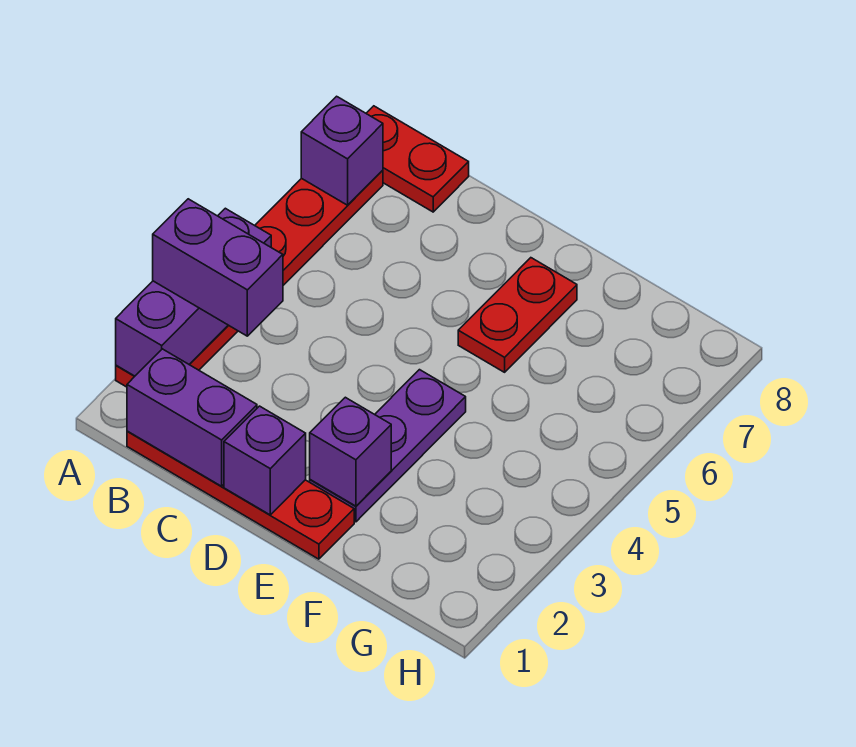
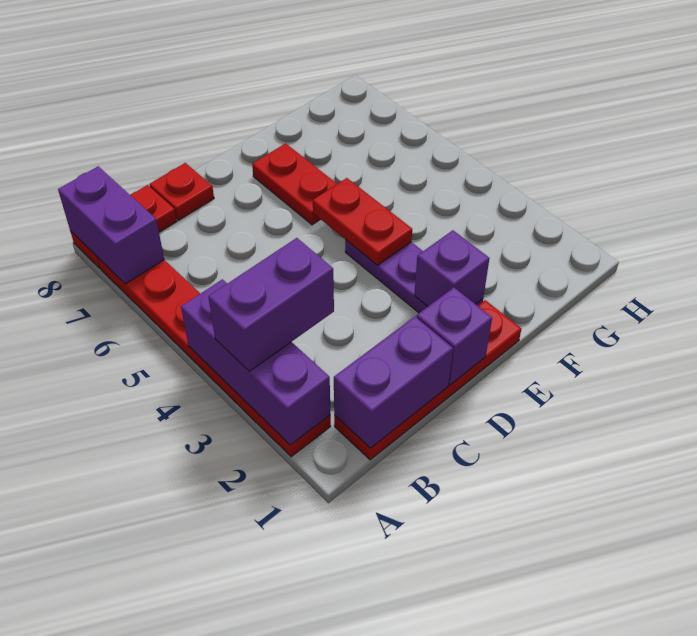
purple brick A7 level 2 -> purple brick A7:A8 level 2
none -> red plate C8 level 1
none -> red plate E4:E5 level 2

